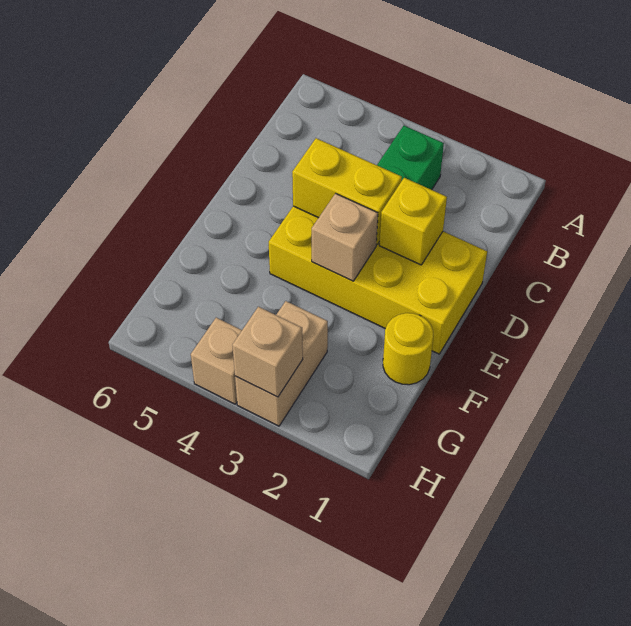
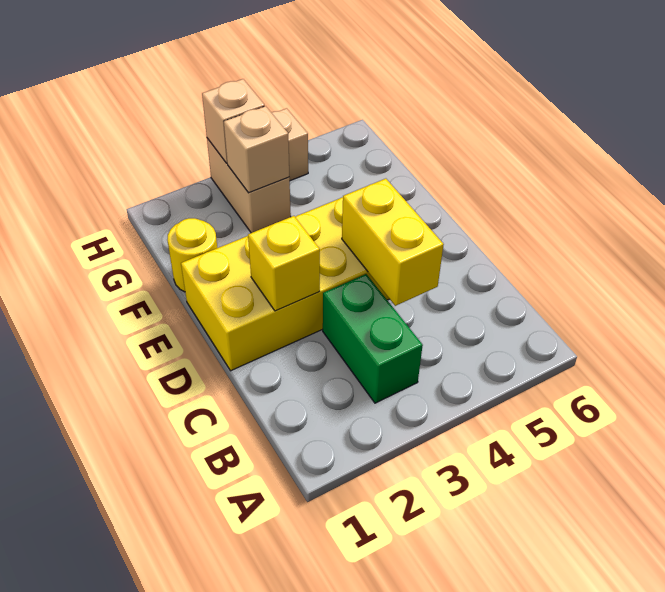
yellow brick D3:D4 level 2 -> yellow brick C4:D4 level 2
tan brick E3 level 2 -> tan brick G3 level 2

